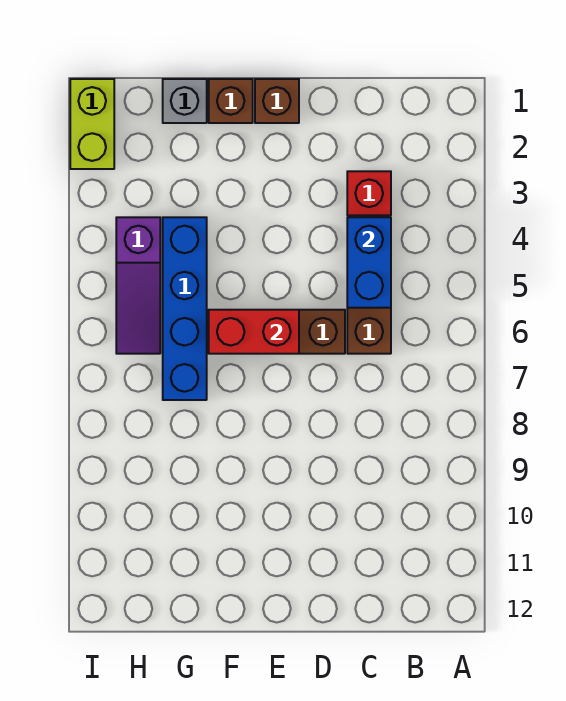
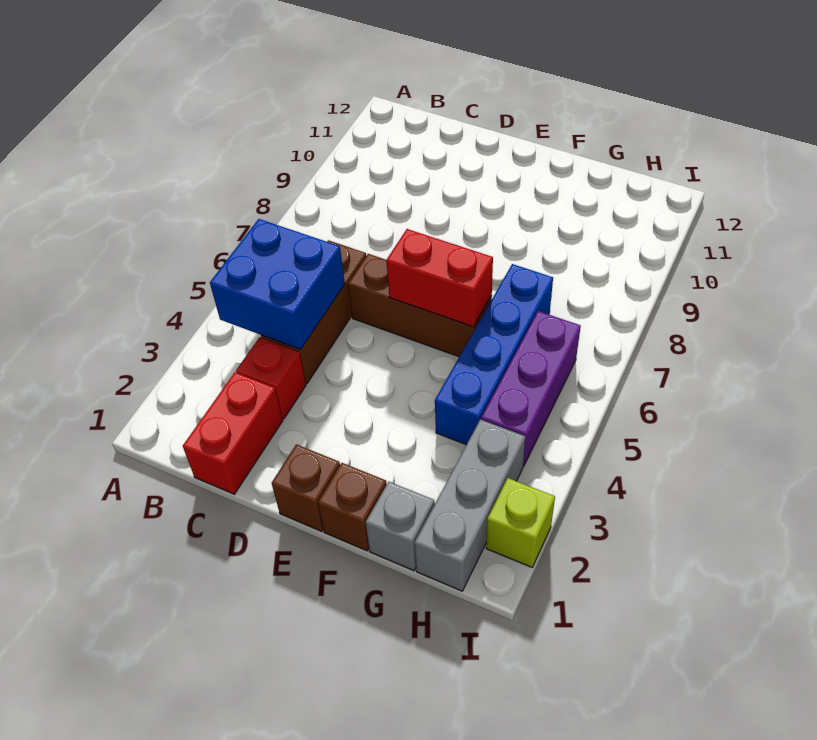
none -> red brick C1:C2 level 1
blue brick C4:C5 level 2 -> blue brick B4:C5 level 2
none -> grey brick H1:H3 level 1
purple slope H4:H6 level 1 top 4 -> purple brick H4:H6 level 1
lime brick I1:I2 level 1 -> lime brick I2 level 1

